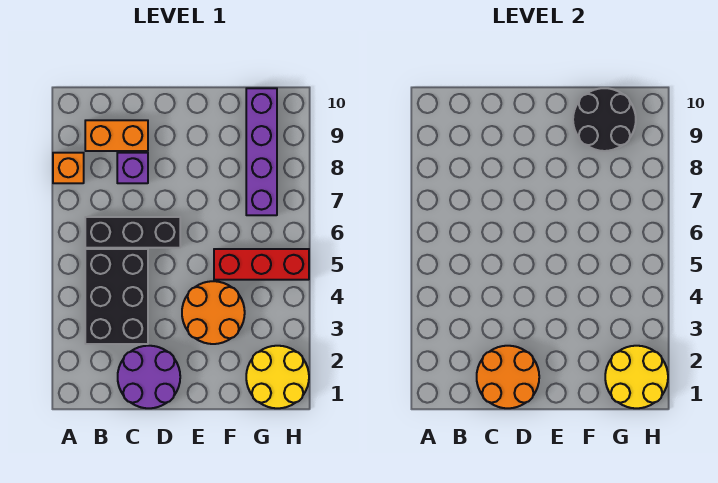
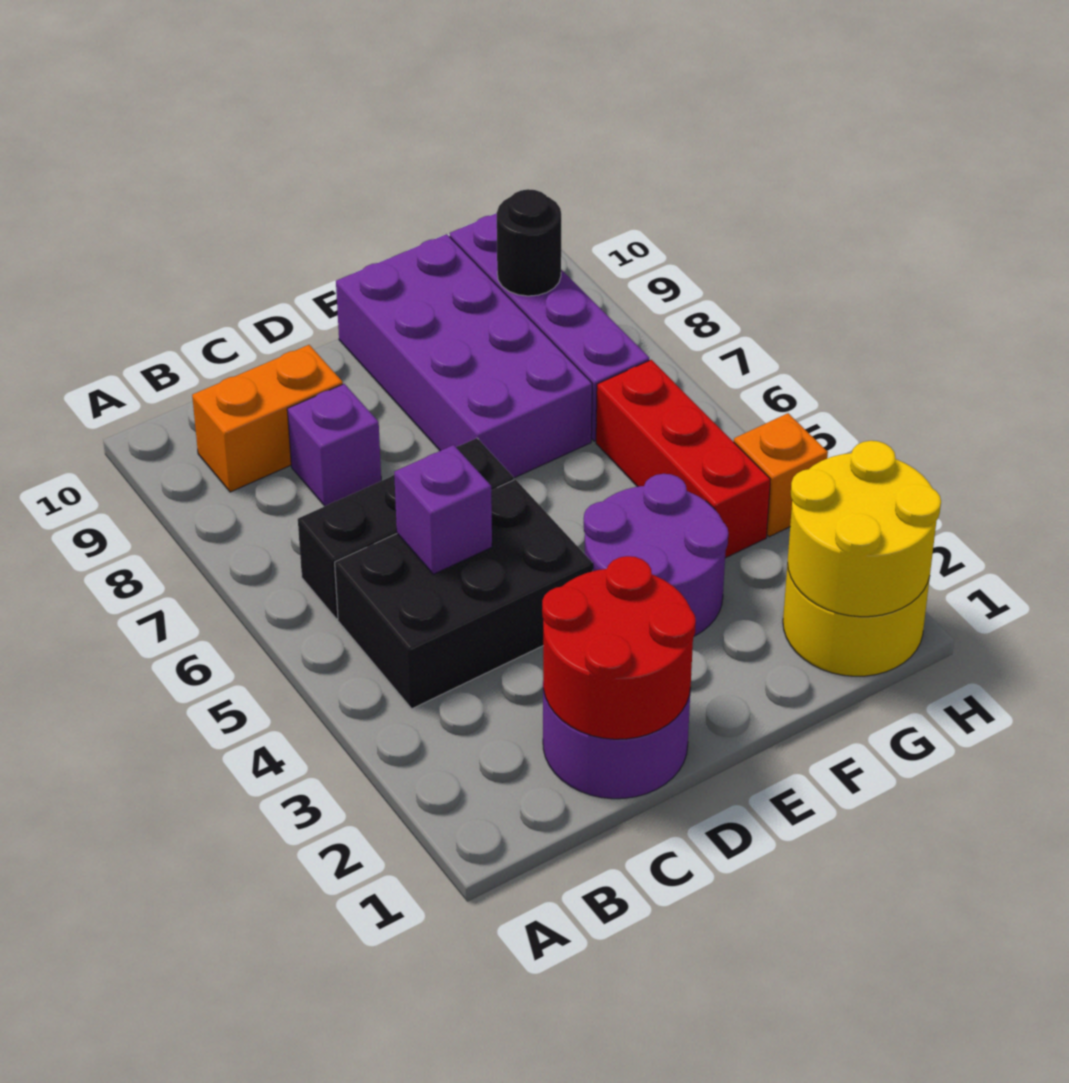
orange brick A8 level 1 -> orange brick H4 level 1
black brick B3:C5 level 1 -> black brick B4:D5 level 1
orange round brick C1:D2 level 2 -> red round brick C1:D2 level 2
none -> purple brick C5 level 2
orange round brick E3:F4 level 1 -> purple round brick E3:F4 level 1
none -> purple brick E7:F10 level 1
red brick F5:H5 level 1 -> red brick G4:G6 level 1
black round brick F9:G10 level 2 -> black round brick G9 level 2

